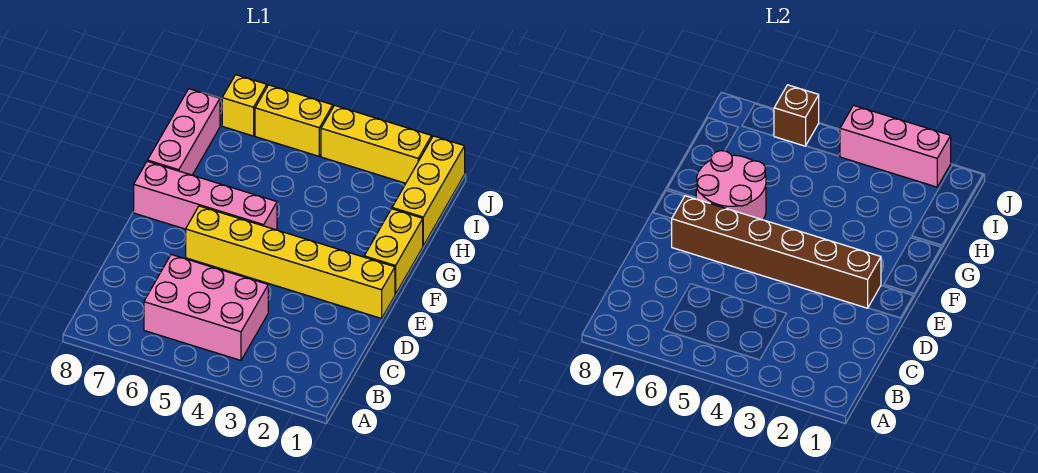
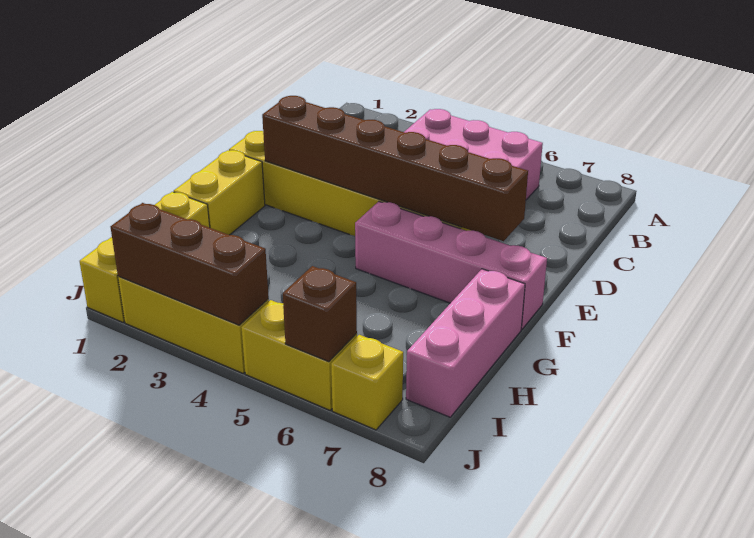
pink round brick F6:G7 level 2 -> none
pink brick J2:J4 level 2 -> brown brick J2:J4 level 2

